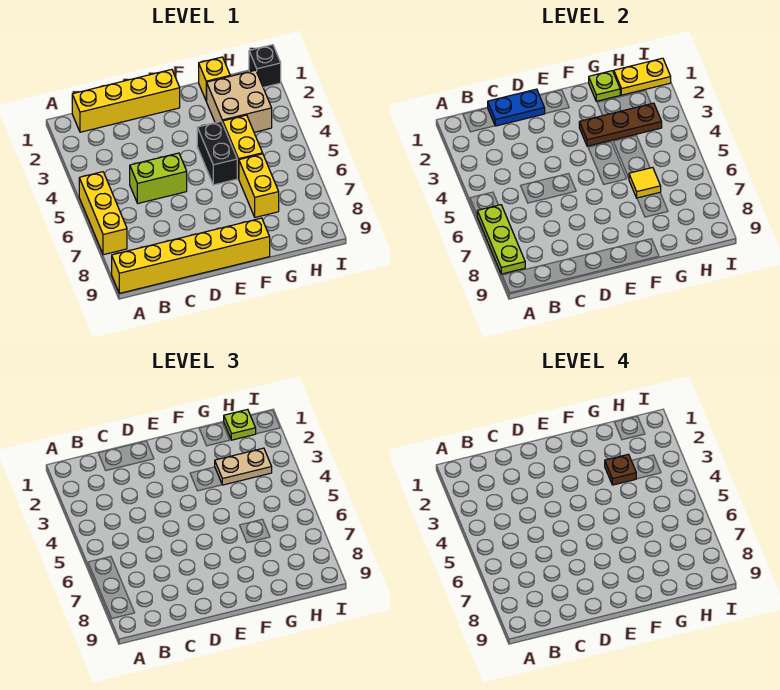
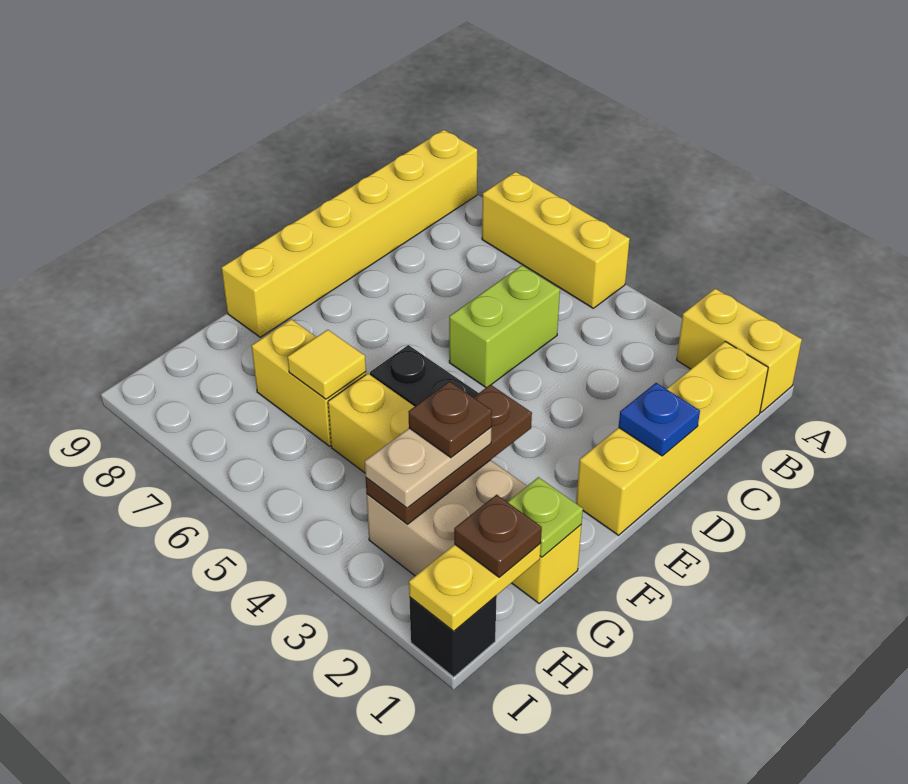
none -> yellow brick A1:A2 level 1
lime plate A6:A8 level 2 -> none
blue plate C1:D1 level 2 -> blue plate D1 level 2
lime plate H1 level 3 -> brown plate H1 level 3

